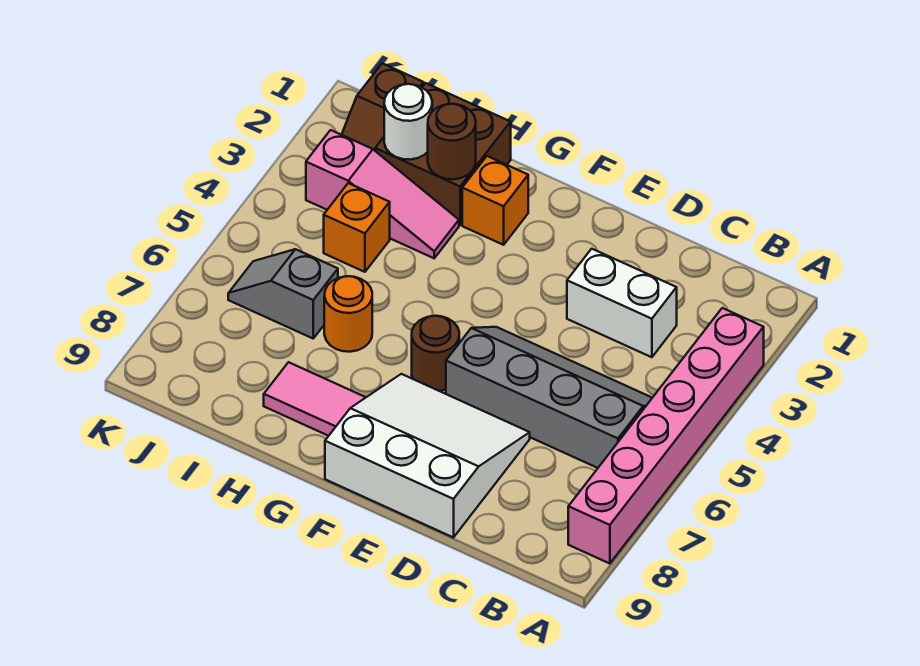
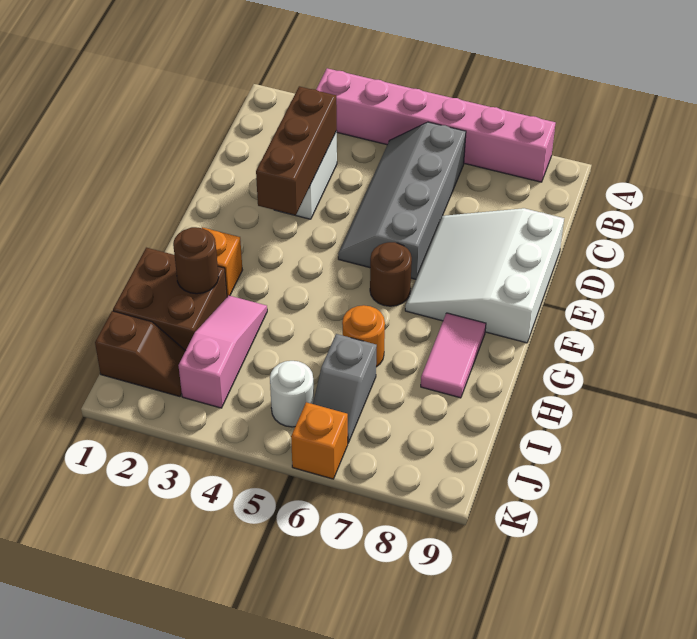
none -> brown brick C3:E3 level 2
white round brick I2 level 2 -> white round brick J5 level 1
orange brick I4 level 1 -> orange brick K6 level 1

